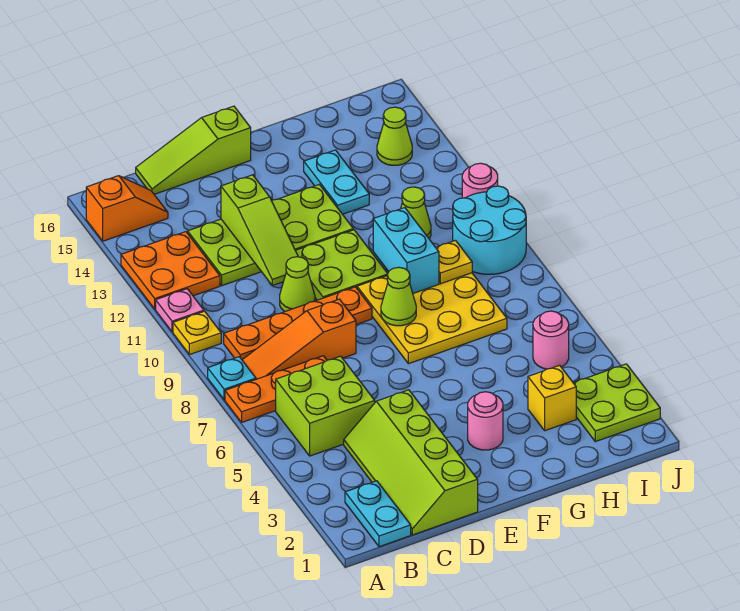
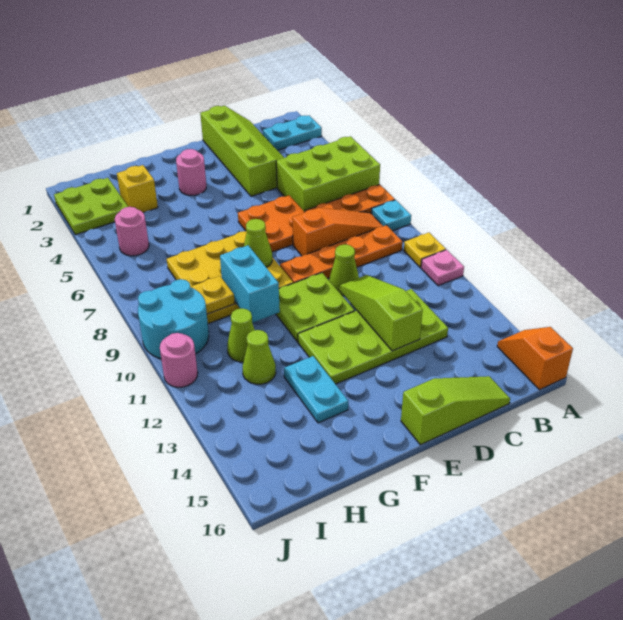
orange plate A12:B13 level 1 -> orange plate D6:E7 level 1
orange slope A15:B15 level 1 top A -> orange slope A15:A16 level 1 top 16
cyan plate B1:B2 level 1 -> cyan plate A2:B2 level 1
lime brick B5:C6 level 1 -> lime brick A5:C6 level 1
lime cone I14 level 1 -> lime cone H12 level 1

